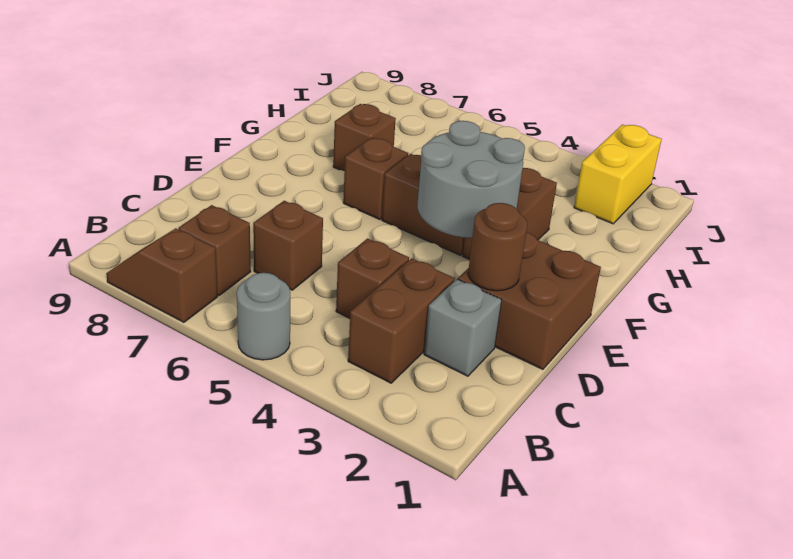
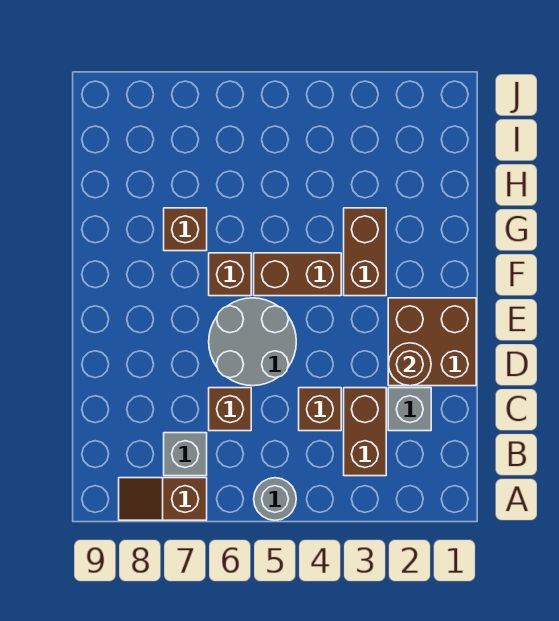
brown brick B7 level 1 -> grey brick B7 level 1
grey round brick E3:F4 level 2 -> grey round brick D5:E6 level 1
yellow brick I2:J2 level 1 -> none

